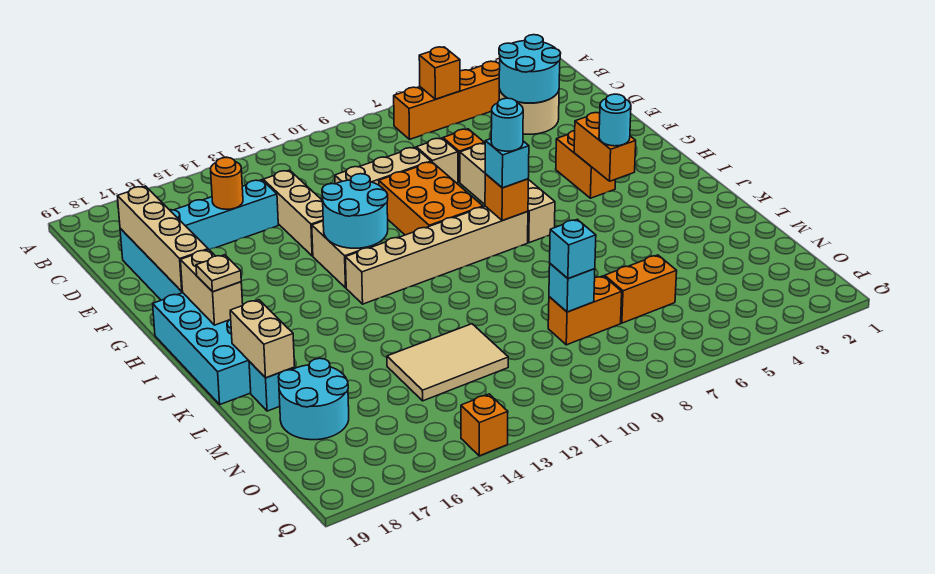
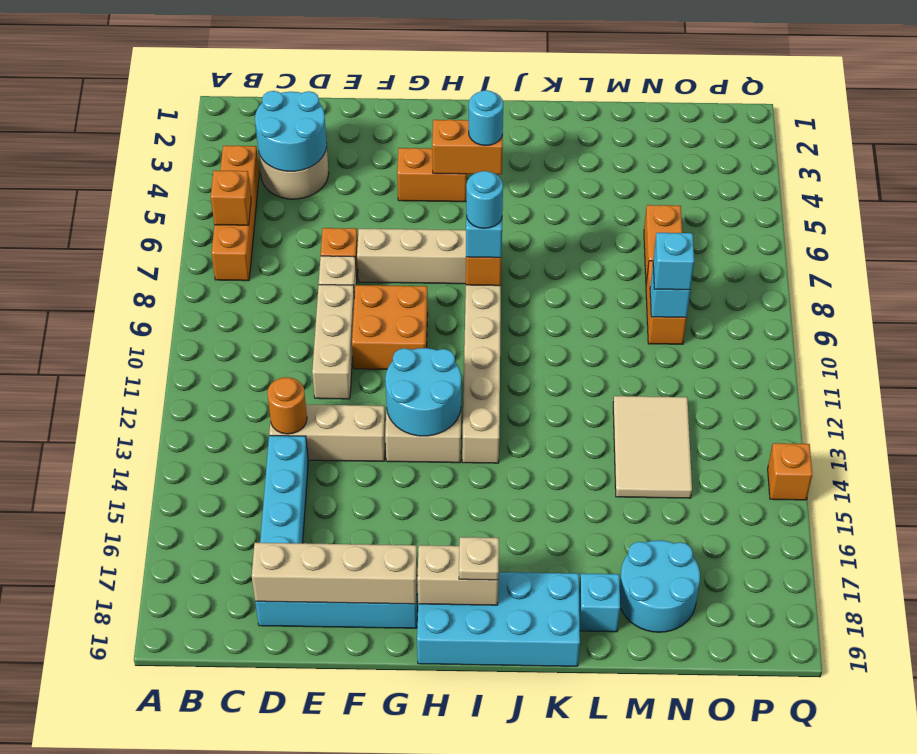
orange round brick D15 level 2 -> orange round brick D13 level 2
orange brick F9:H10 level 1 -> orange brick F9:G10 level 1
tan brick K18:L18 level 2 -> none

